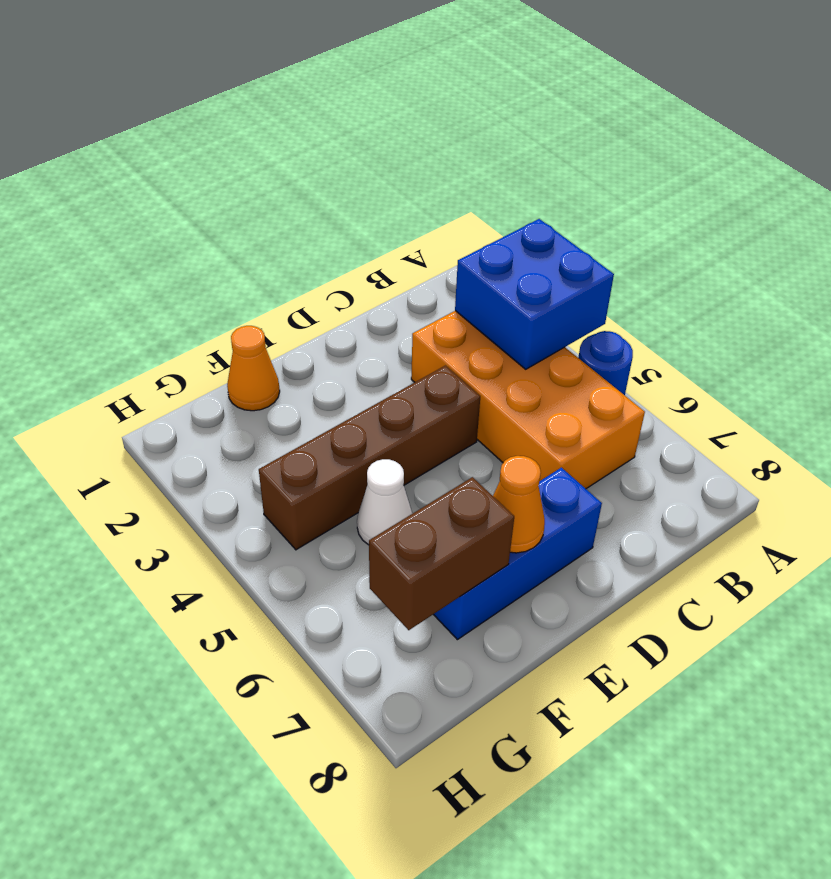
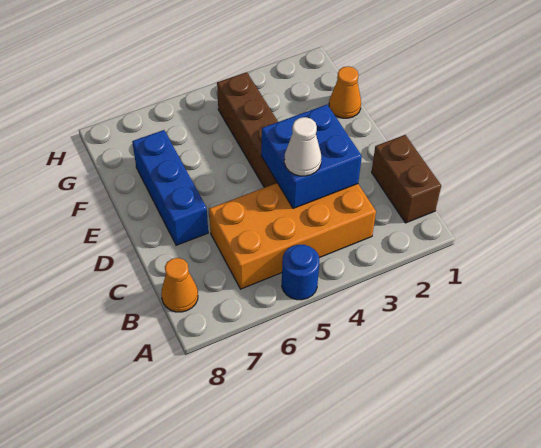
blue brick A3:B4 level 2 -> blue brick C3:D4 level 2
orange cone E7 level 2 -> orange cone B8 level 1
white cone F5 level 1 -> white cone C4 level 3
brown brick F7:G7 level 2 -> brown brick B1:C1 level 1

